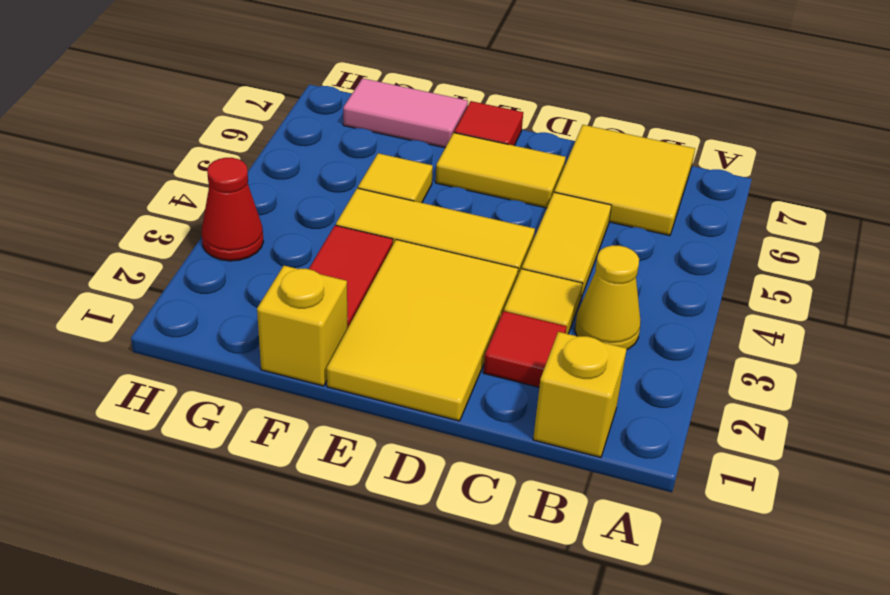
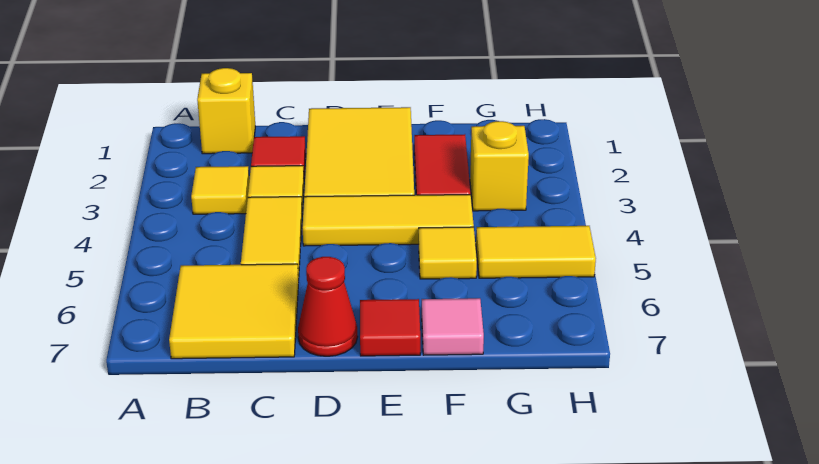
yellow cone B3 level 1 -> yellow tile B3 level 1
yellow tile D6:E6 level 1 -> yellow tile G5:H5 level 1
yellow brick F1 level 1 -> yellow brick G3 level 1
pink tile F7:G7 level 1 -> pink tile F7 level 1
red cone H3 level 1 -> red cone D7 level 1

